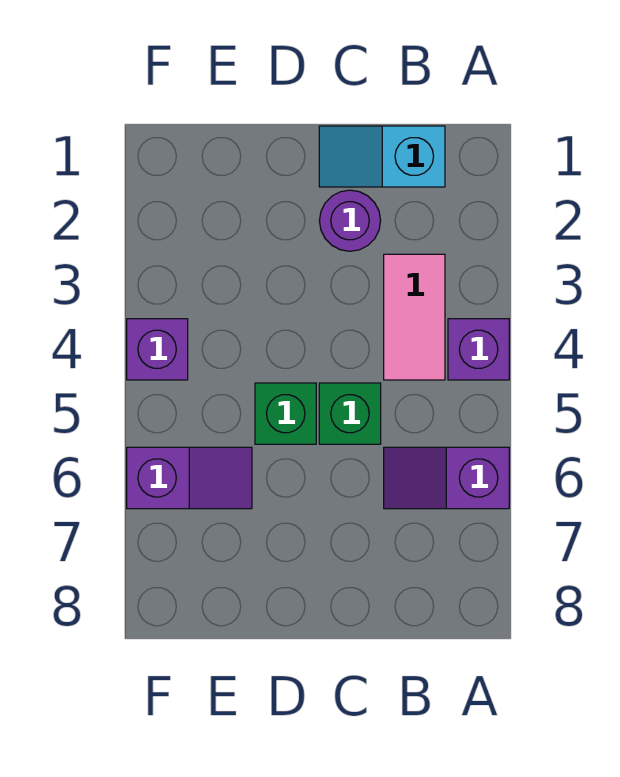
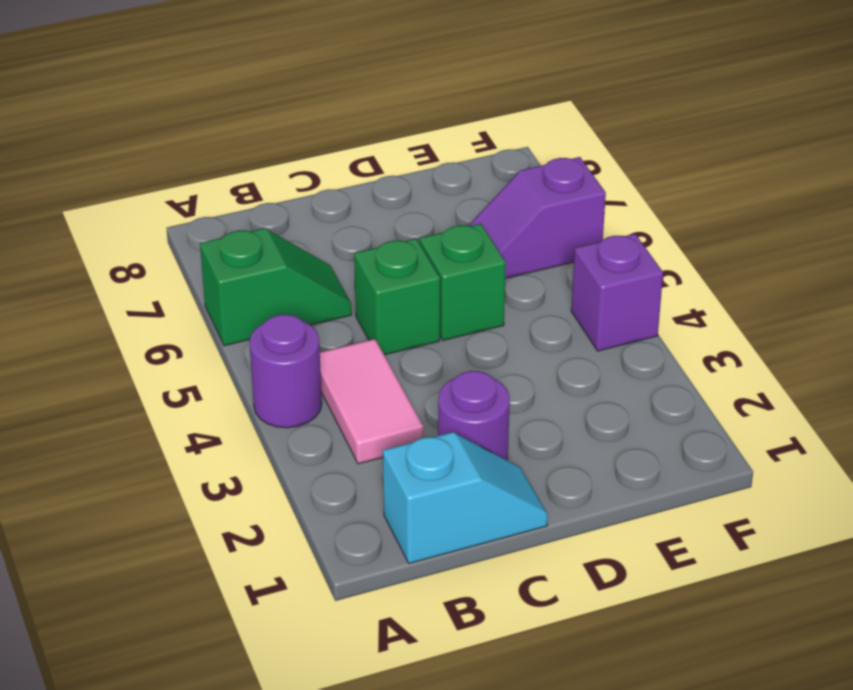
purple brick A4 level 1 -> purple round brick A4 level 1
purple slope A6:B6 level 1 top A -> green slope A6:B6 level 1 top A

